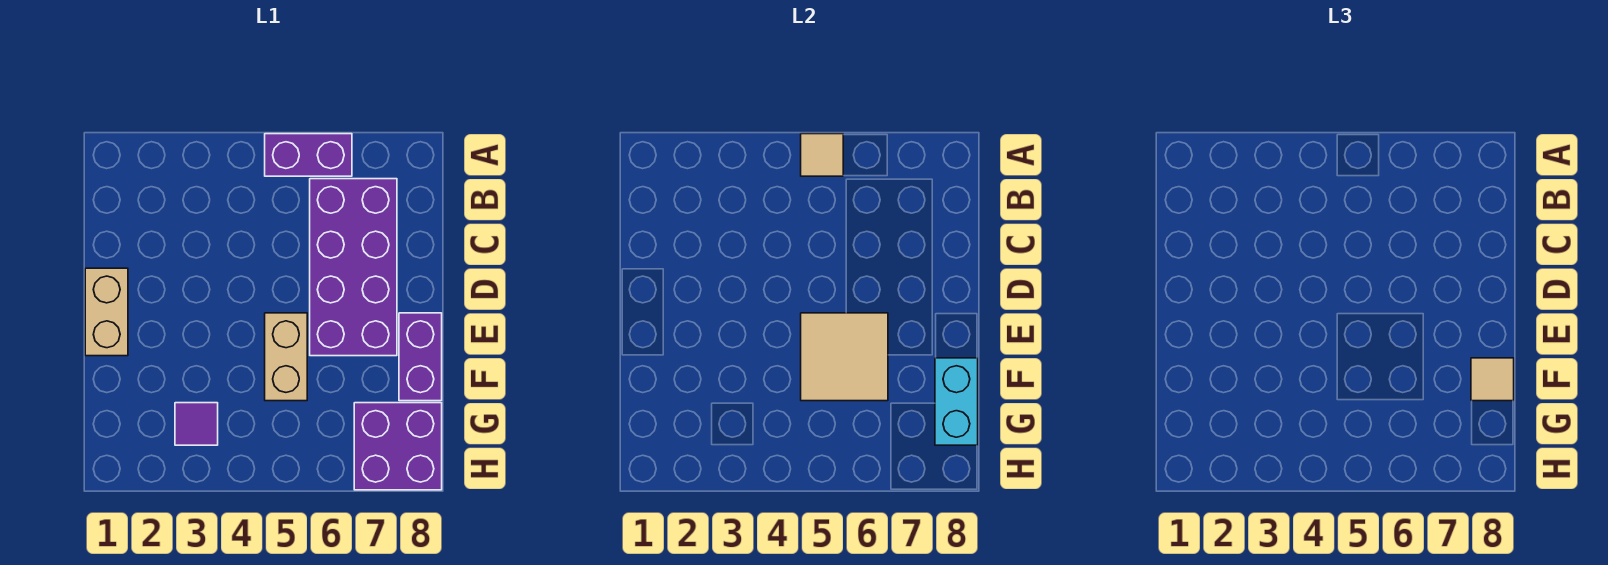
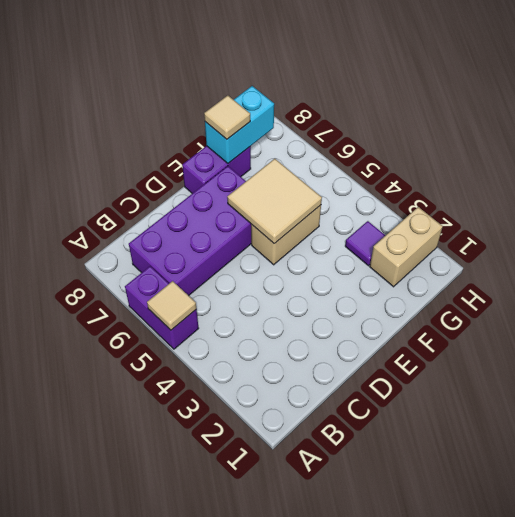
tan brick D1:E1 level 1 -> tan brick G2:H2 level 1
purple brick G7:H8 level 1 -> none

